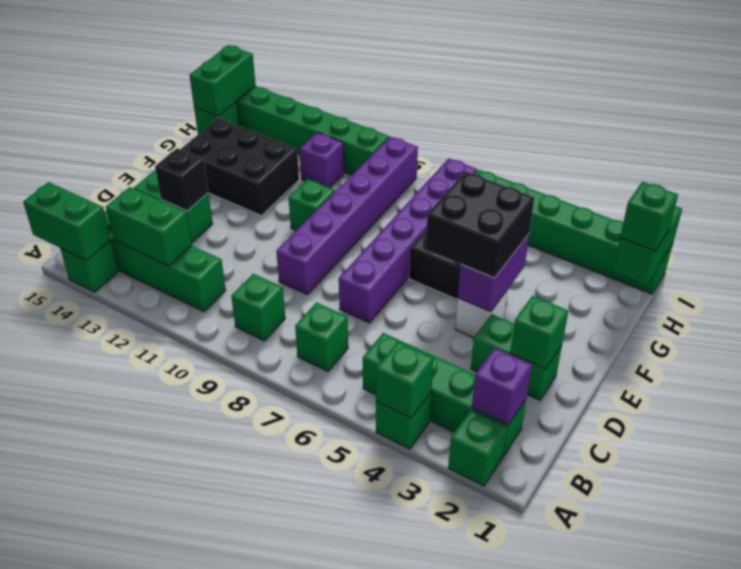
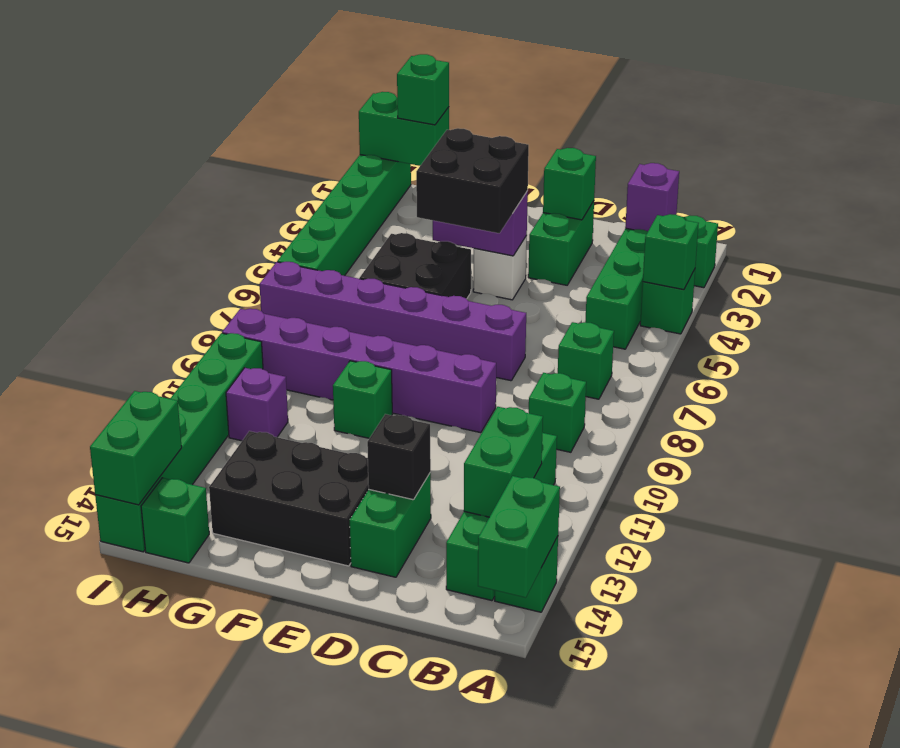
black brick F12:G14 level 1 -> black brick E13:G14 level 1
green brick H15:I15 level 2 -> green brick I14:I15 level 2

